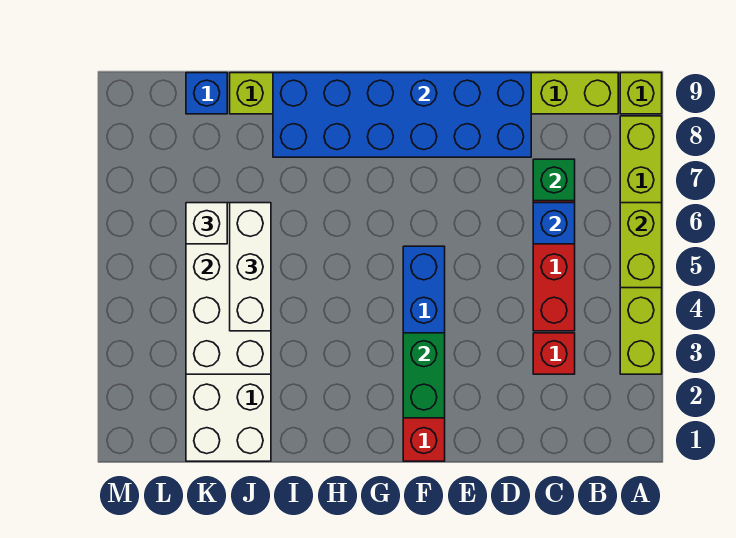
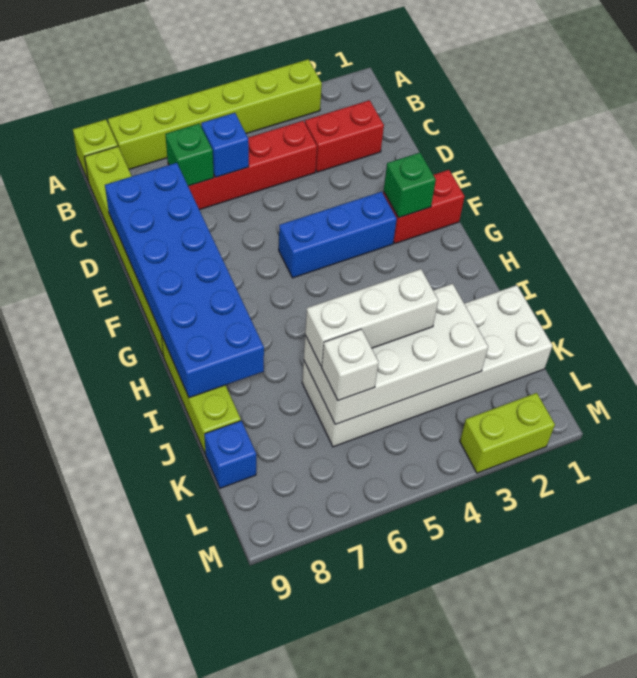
lime brick A5:A6 level 2 -> lime brick M2:M3 level 1
red brick C3 level 1 -> red brick C2:C3 level 1
green brick F2:F3 level 2 -> green brick F2 level 2

